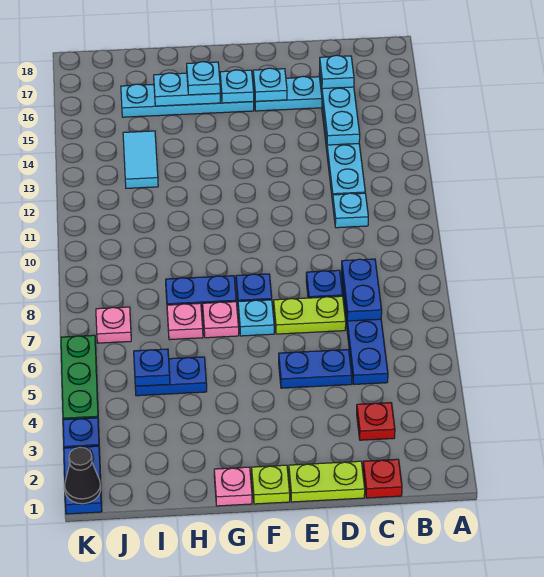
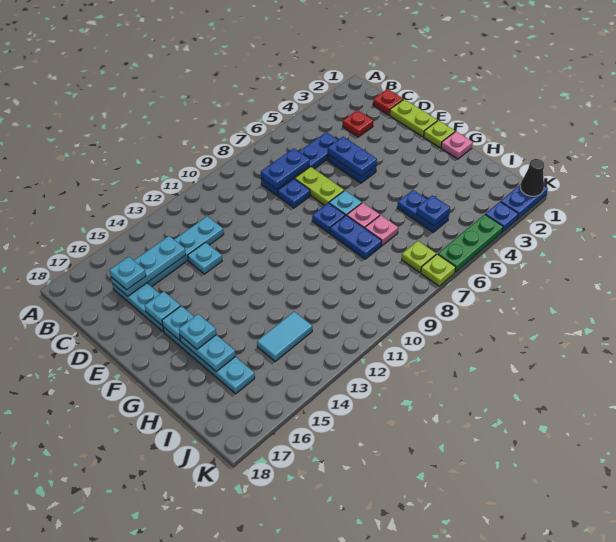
cyan plate C11 level 1 -> cyan plate D13 level 1
none -> blue plate D5:E5 level 2
pink plate J7 level 1 -> lime plate J7 level 1
none -> lime plate K7 level 1

